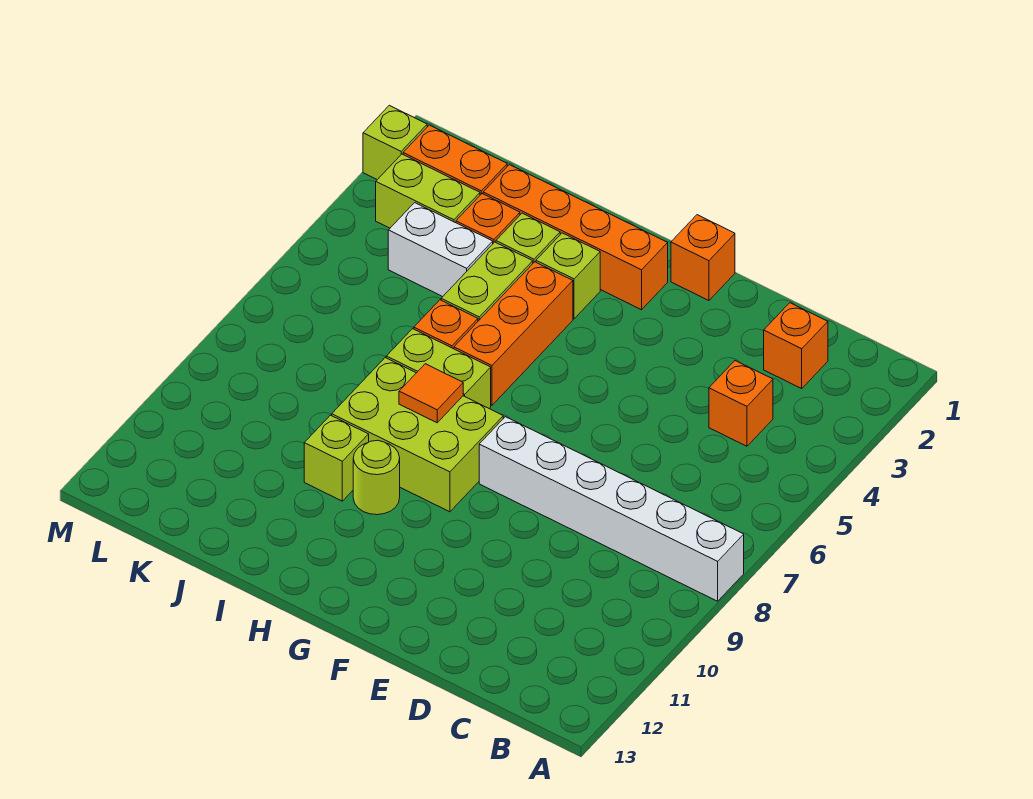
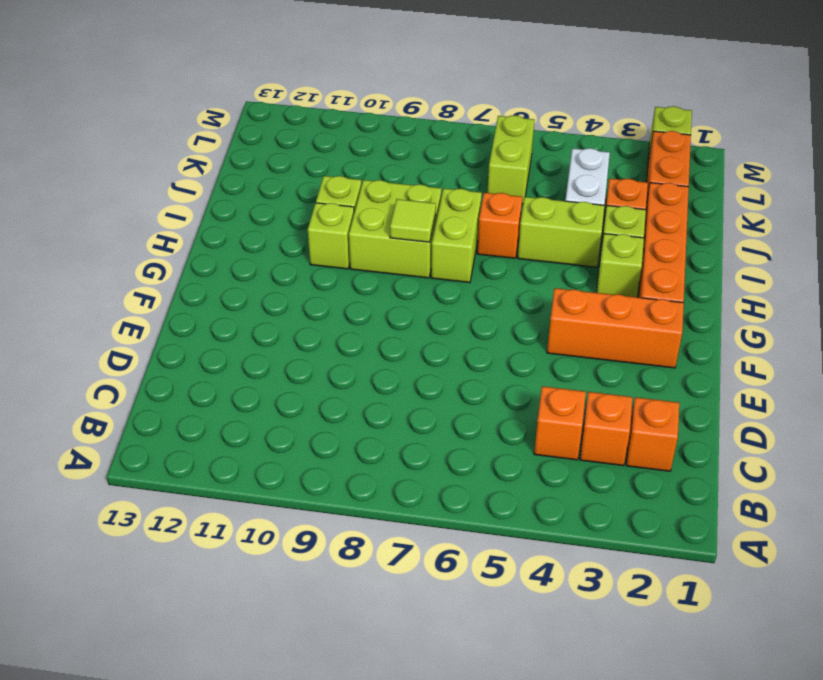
white brick A8:F8 level 1 -> none
orange brick F1 level 1 -> orange brick C3 level 1
lime brick G8:I9 level 1 -> lime brick H8:I9 level 1
orange brick H4:H6 level 1 -> orange brick F2:F4 level 1
orange tile H8 level 2 -> lime tile H8 level 2
lime round brick H10 level 1 -> lime brick H10 level 1
lime brick K3:L3 level 1 -> lime brick K6:L6 level 1

